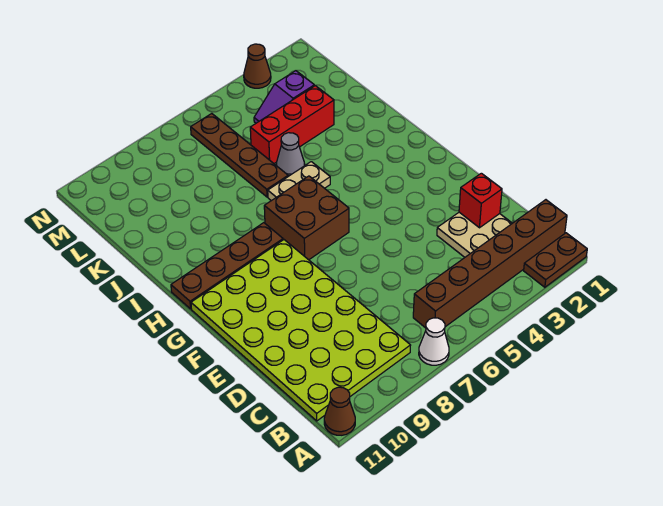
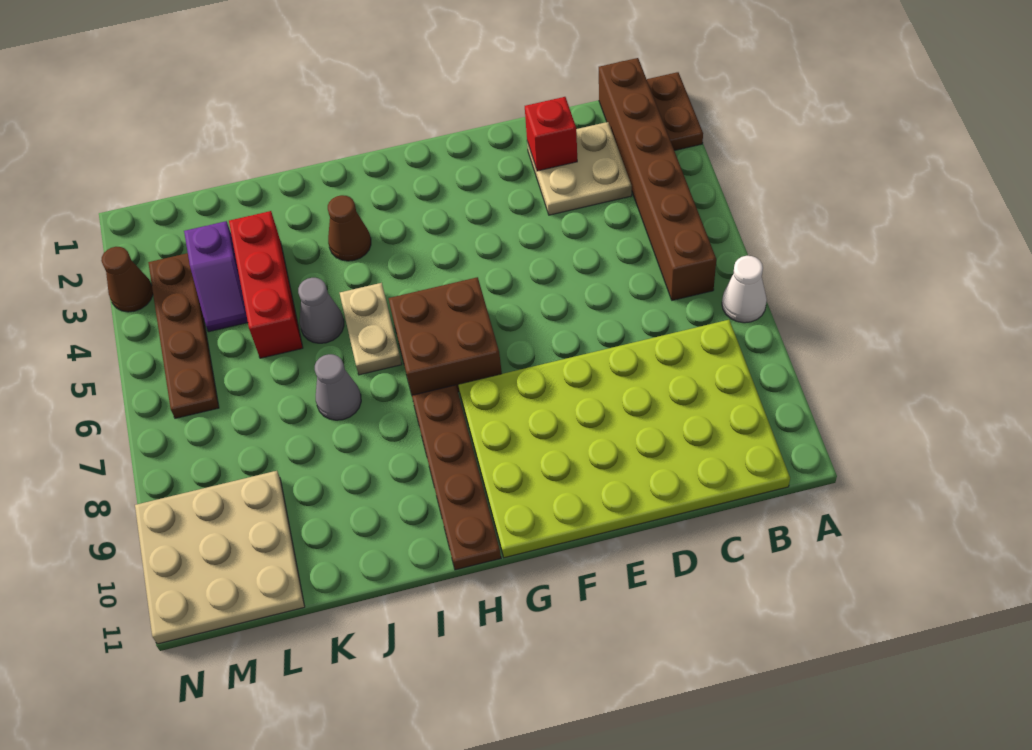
brown cone A11 level 1 -> brown cone I3 level 1
brown plate J6:M6 level 1 -> brown plate M3:M6 level 1
none -> grey cone J7 level 1
none -> tan plate L9:N11 level 1

